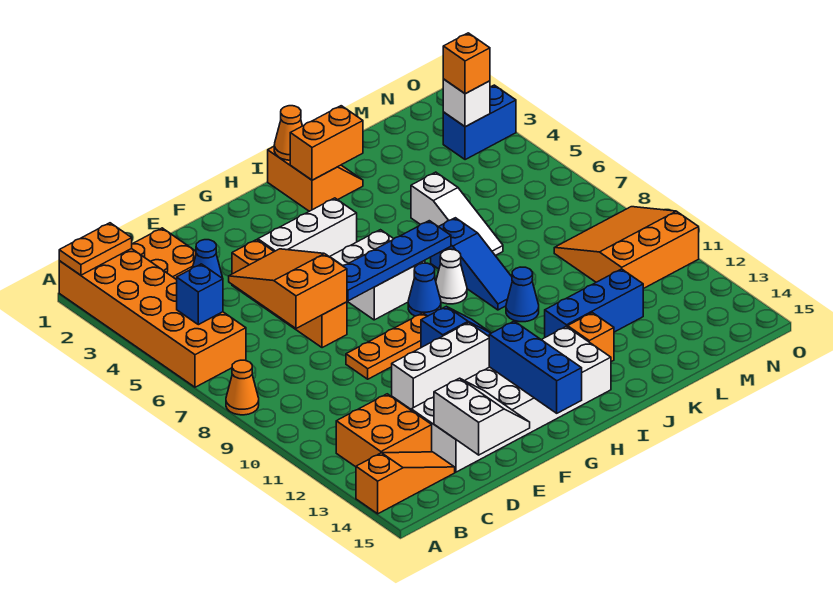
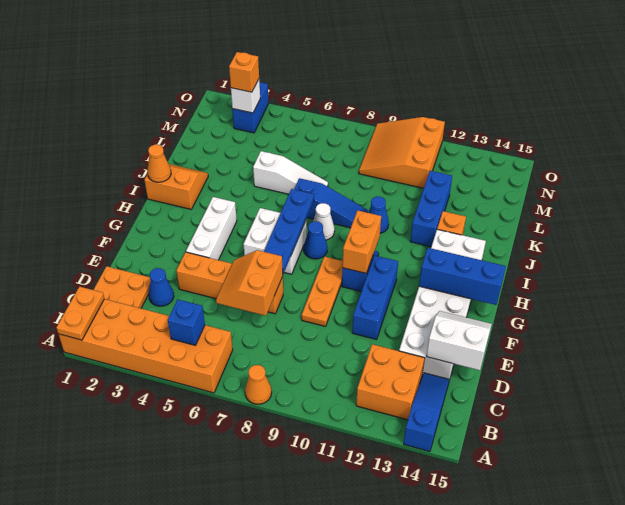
orange slope A14:C14 level 1 top A -> blue slope A14:C14 level 1 top A
orange slope D5:E7 level 2 top 7 -> orange slope D6:E7 level 2 top 7
white brick E11:G11 level 1 -> blue brick E11:G11 level 1
orange brick I2:J2 level 2 -> orange brick G10:H10 level 2

